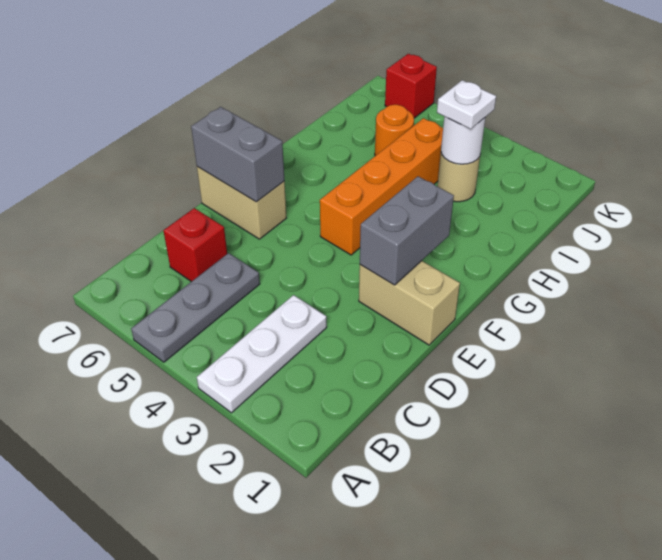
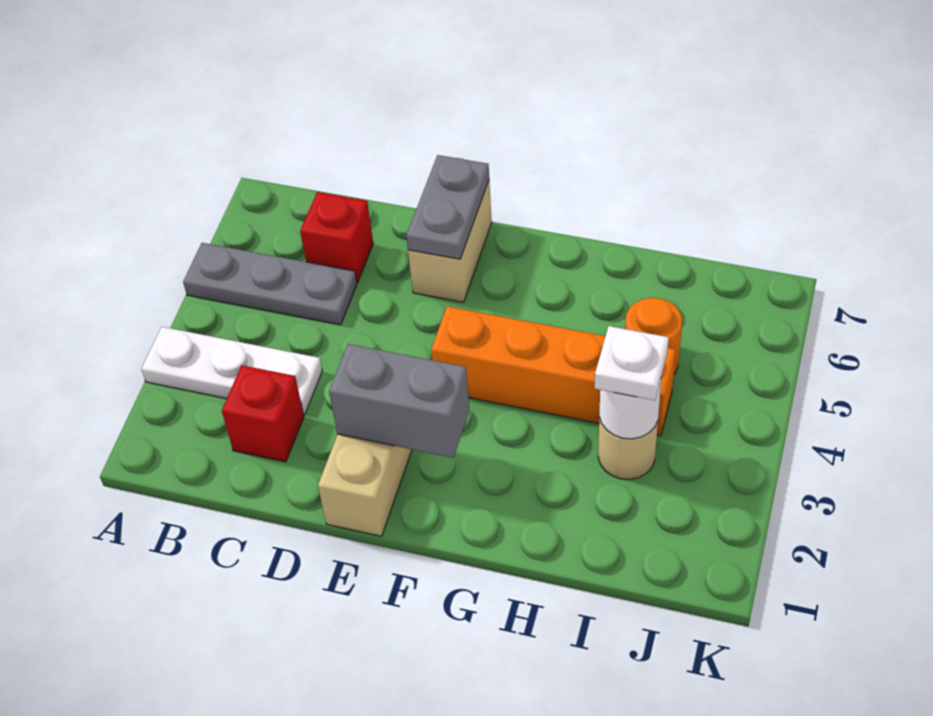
grey brick E6:E7 level 2 -> grey plate E6:E7 level 2
red brick K6 level 1 -> red brick C2 level 1

